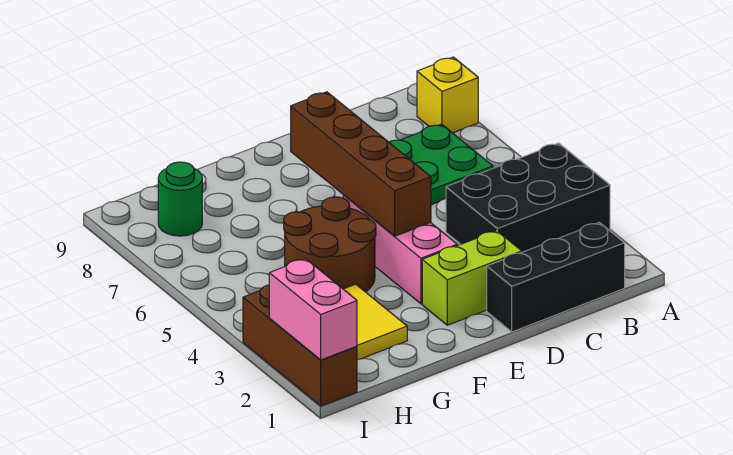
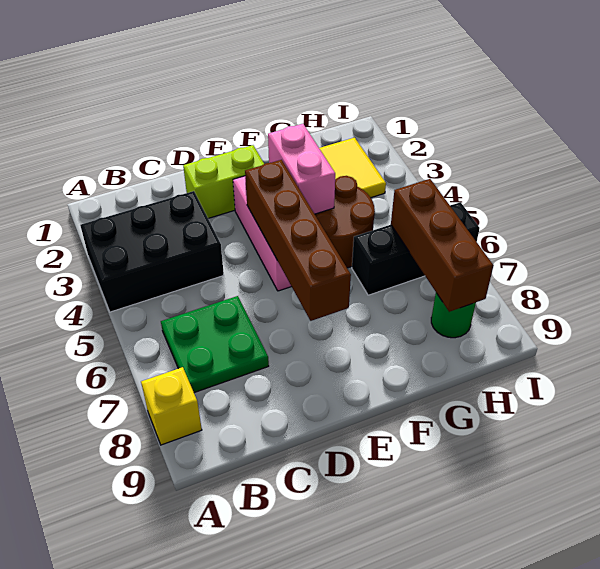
black brick B1:D1 level 1 -> black brick G6:I6 level 1
brown brick I1:I3 level 1 -> brown brick H6:H8 level 2
pink brick I1:I2 level 2 -> pink brick F3:F4 level 2

